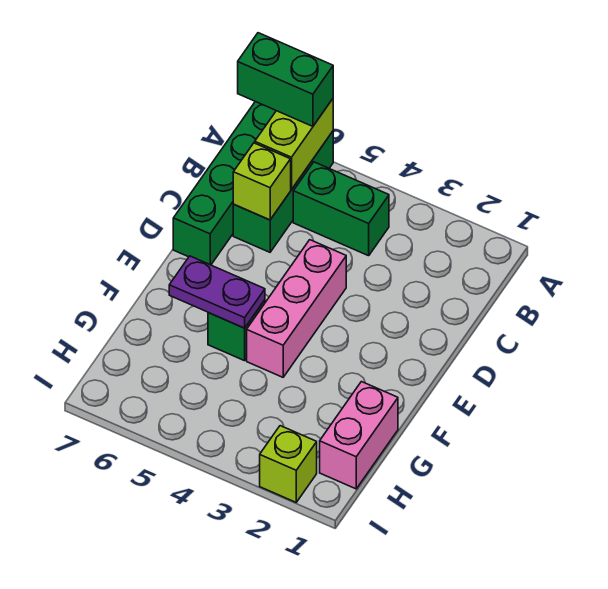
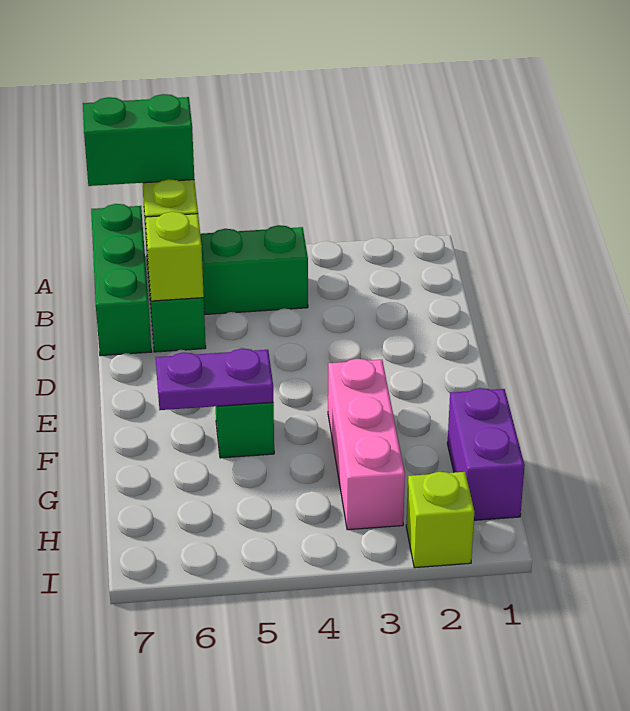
green brick A7:D7 level 1 -> green brick A7:C7 level 1
pink brick D4:F4 level 1 -> pink brick F3:H3 level 1
pink brick G1:H1 level 1 -> purple brick G1:H1 level 1

